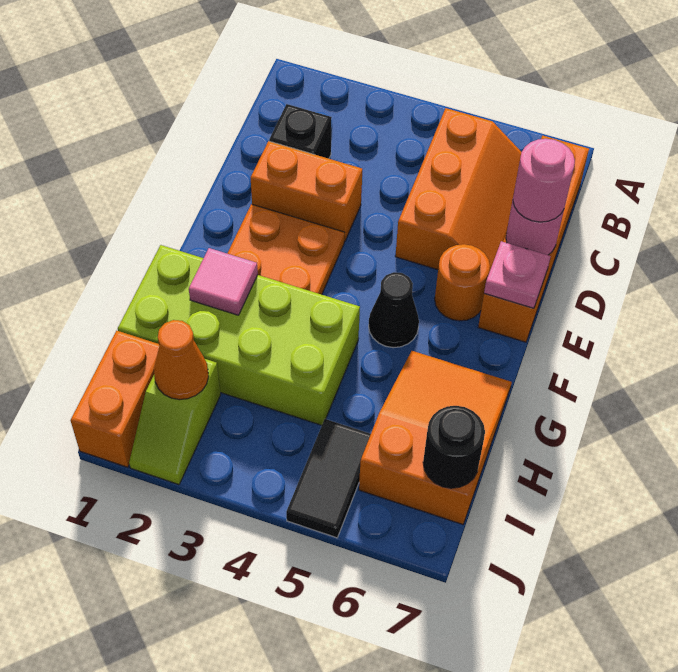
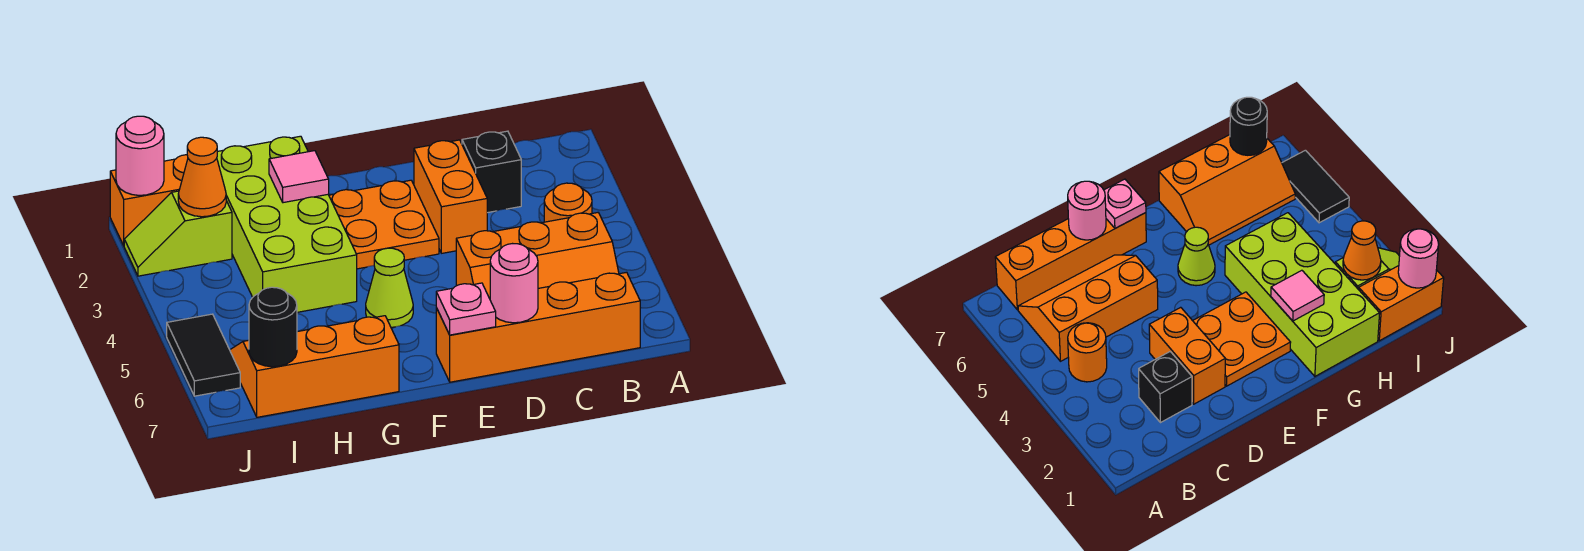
pink round brick D7 level 3 -> pink round brick J1 level 2
orange round brick E6 level 1 -> orange round brick B4 level 1
black cone F5 level 1 -> lime cone F5 level 1
orange slope G6:I7 level 1 top I -> orange slope G6:I7 level 1 top 7
black tile I5:J5 level 1 -> black tile J5:J6 level 1

